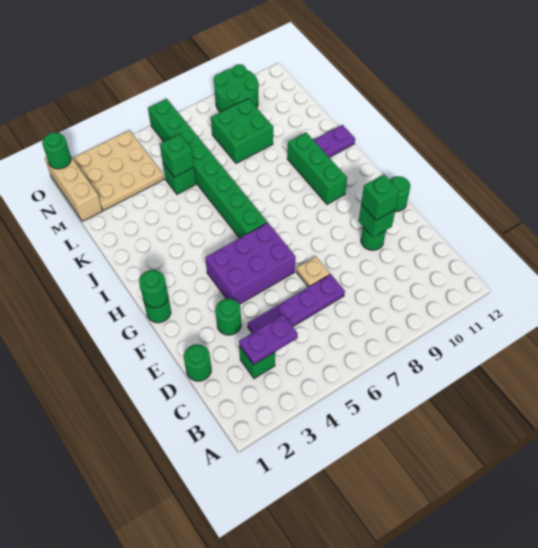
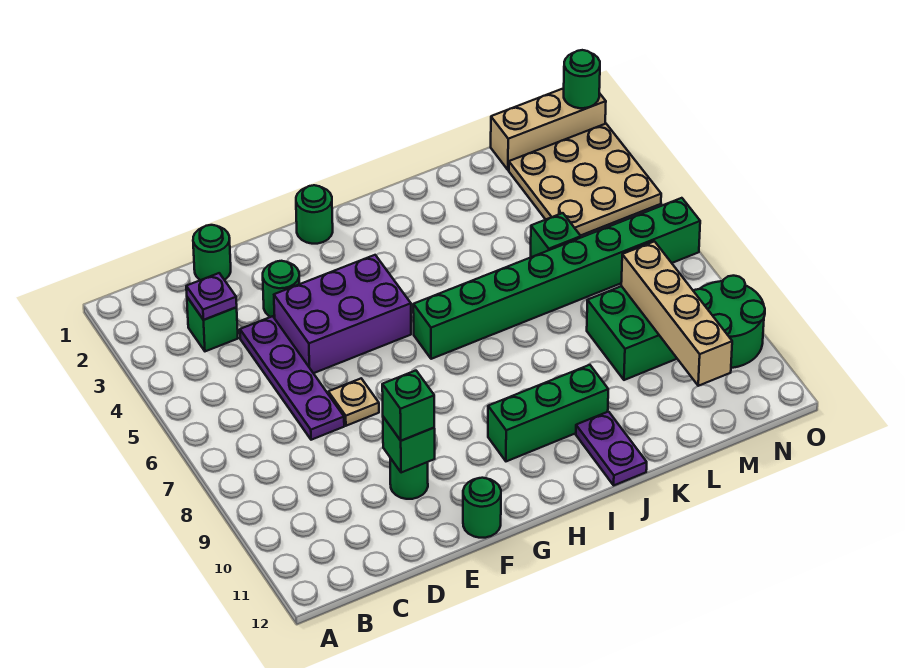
purple plate C3:C4 level 2 -> purple plate C3 level 2
purple brick F4:G6 level 1 -> purple brick E4:G5 level 1
green round brick G1 level 2 -> none
green brick L5 level 2 -> none
none -> tan brick M8:M11 level 2

